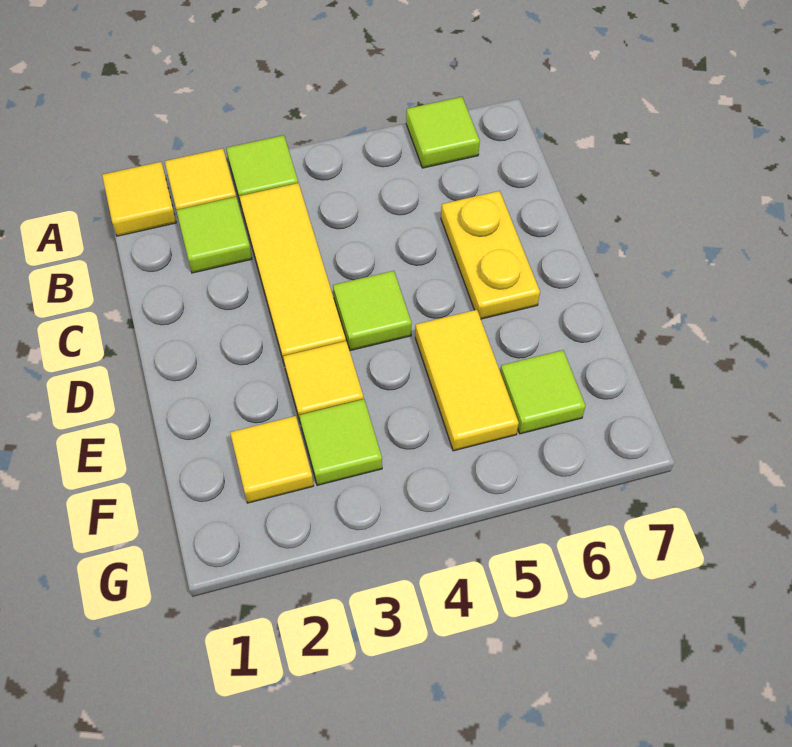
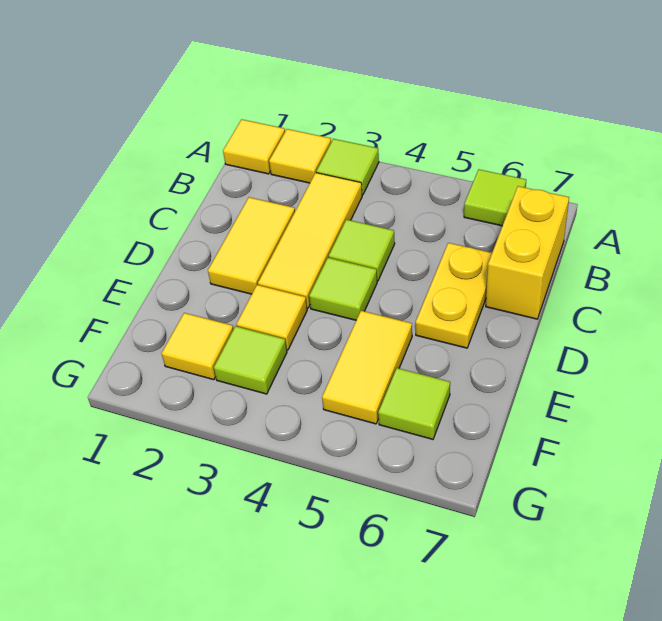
lime tile B2 level 1 -> lime tile C4 level 1
none -> yellow brick B7:C7 level 1
none -> yellow tile C2:D2 level 1

